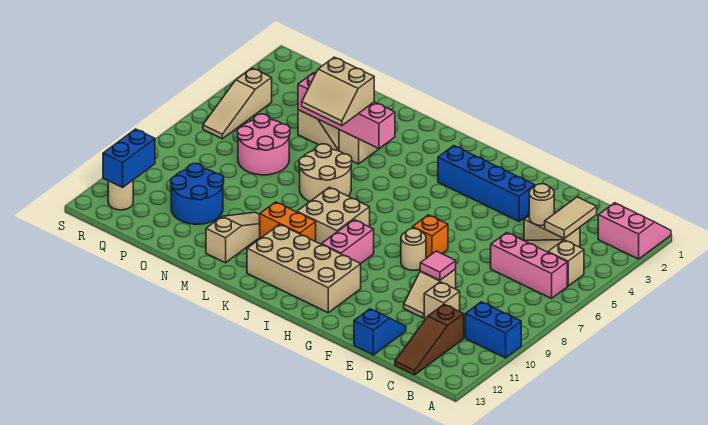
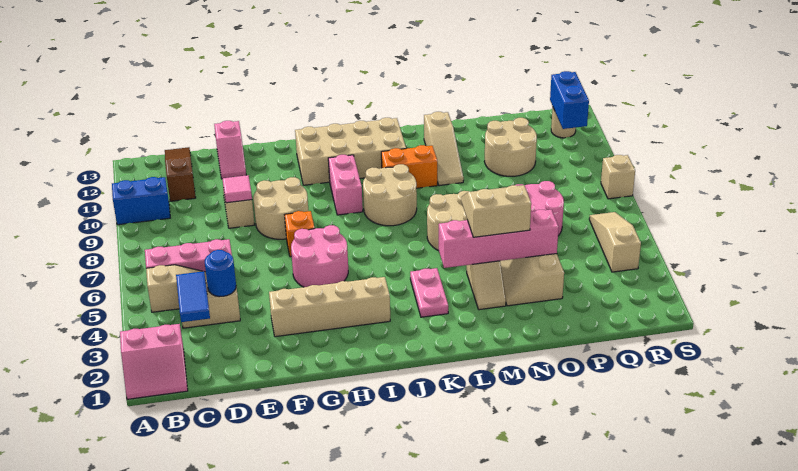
tan tile C3:C4 level 2 -> blue tile C3:C4 level 2
tan round brick D4 level 2 -> blue round brick D4 level 2
tan brick D10 level 1 -> tan brick S8 level 1
blue slope E12:E13 level 1 top 13 -> pink slope E12:E13 level 1 top 13
blue brick F3:I3 level 1 -> tan brick F3:I3 level 1
none -> pink round brick G5:H6 level 1
tan round brick G8 level 1 -> tan round brick F8:G9 level 1
tan brick J8:K9 level 1 -> tan round brick J8:K9 level 1
none -> pink plate K3:K4 level 1
blue round brick O10:P11 level 1 -> tan round brick O10:P11 level 1

